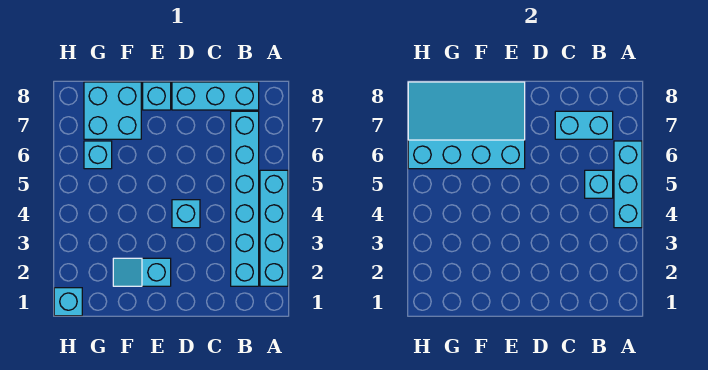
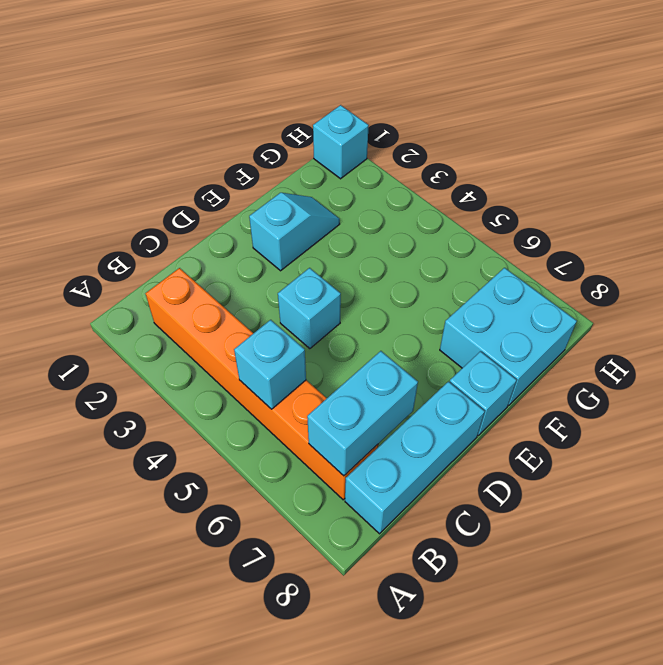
cyan brick A2:A5 level 1 -> none
cyan brick A4:A6 level 2 -> none
cyan brick B2:B7 level 1 -> orange brick B2:B7 level 1
cyan slope E6:H8 level 2 top 6 -> none
cyan brick G6 level 1 -> none

